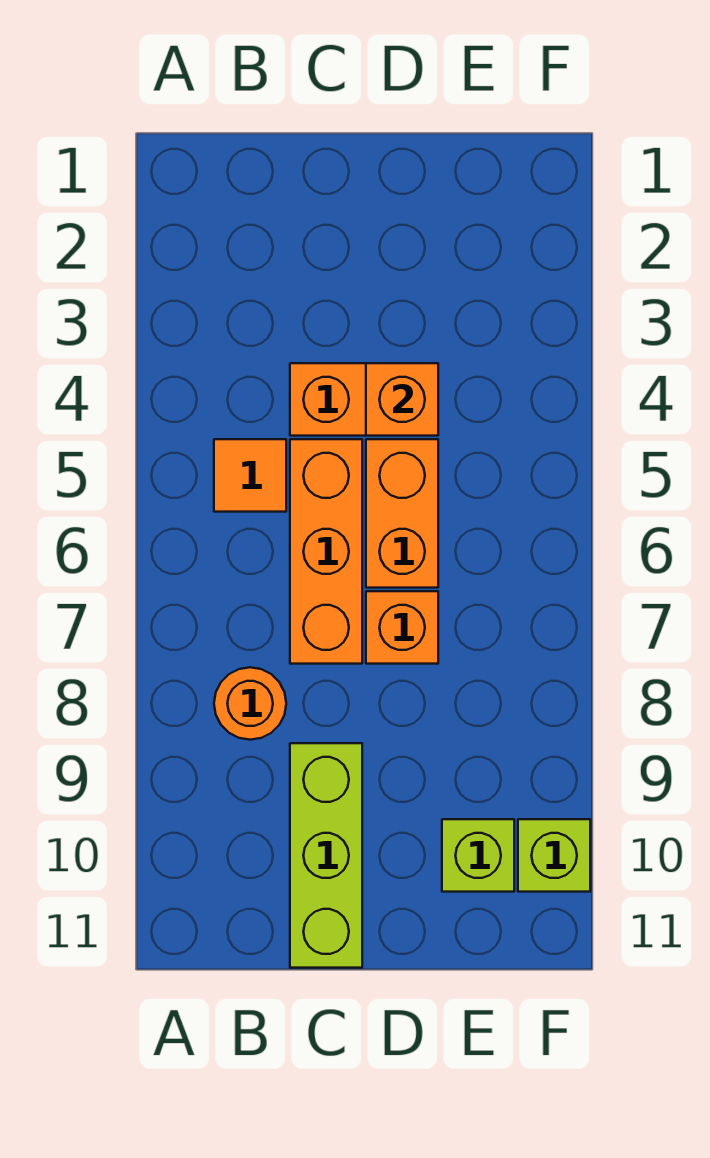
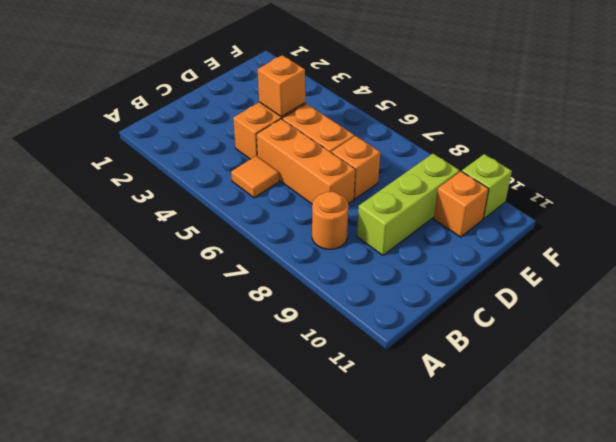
lime brick C9:C11 level 1 -> lime brick C9:E9 level 1
lime brick E10 level 1 -> orange brick E10 level 1

